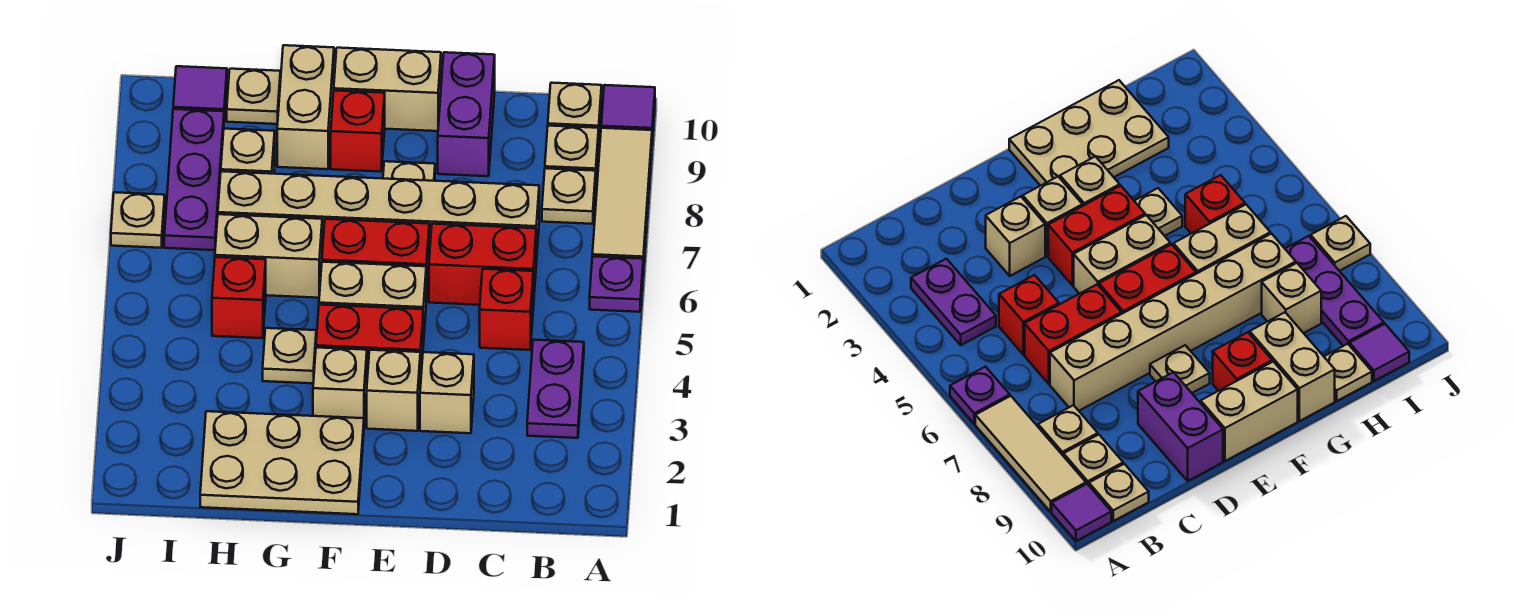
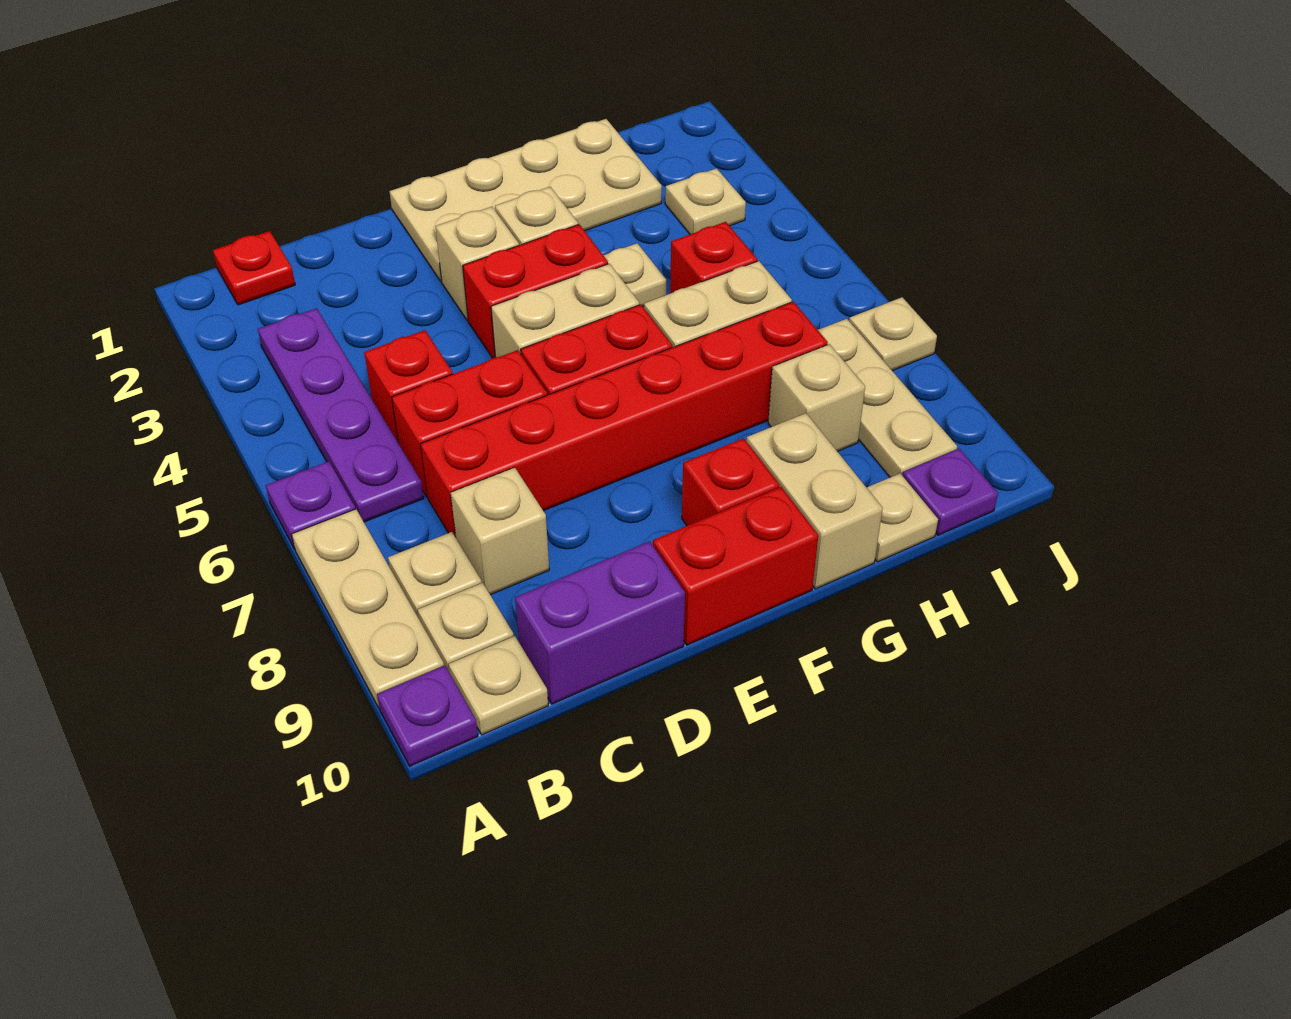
tan tile A7:A9 level 1 -> tan plate A7:A9 level 1
purple tile A10 level 1 -> purple plate A10 level 1
none -> red plate B1 level 1
purple plate B3:B4 level 1 -> purple plate B3:B6 level 1
tan brick C7:H7 level 1 -> red brick C7:H7 level 1
tan brick D3 level 1 -> tan brick C8 level 1
purple brick D9:D10 level 1 -> purple brick C10:D10 level 1
tan plate E8 level 1 -> tan plate I3 level 1
tan brick E10:F10 level 1 -> red brick E10:F10 level 1
tan plate F1:H2 level 1 -> tan plate E1:H2 level 1
purple plate I7:I9 level 1 -> tan plate I7:I9 level 1
purple tile I10 level 1 -> purple plate I10 level 1

